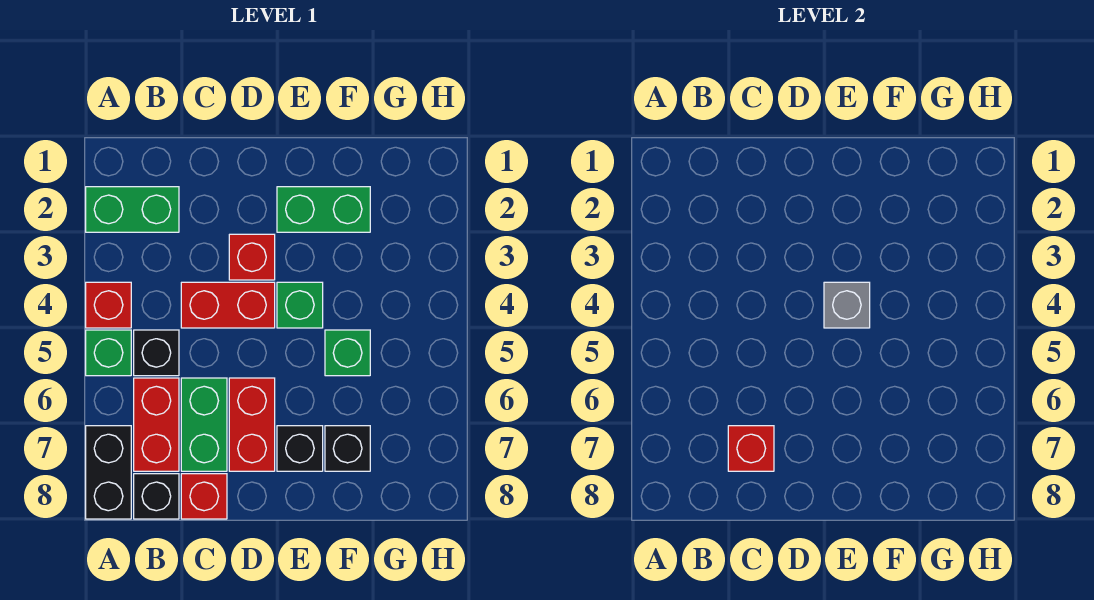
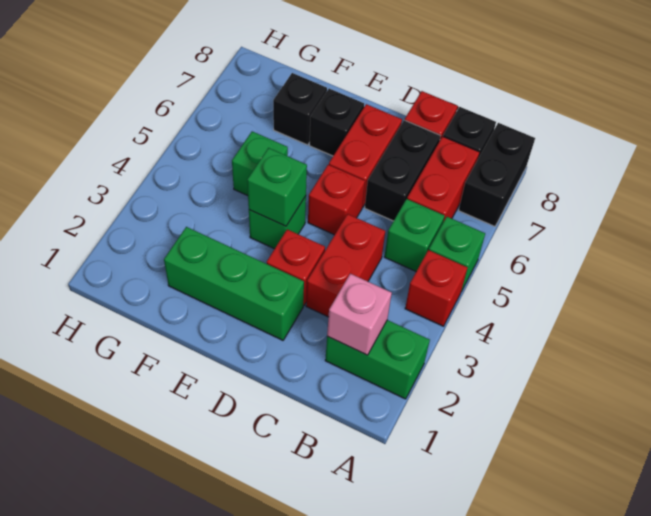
none -> pink brick B2 level 2
black brick B5 level 1 -> green brick B5 level 1
red brick C4:D4 level 1 -> red brick C3:C4 level 1
green brick C6:C7 level 1 -> black brick C6:C7 level 1
red brick C7 level 2 -> red brick D5 level 1
green brick E2:F2 level 1 -> green brick D2:F2 level 1
grey brick E4 level 2 -> green brick E4 level 2

